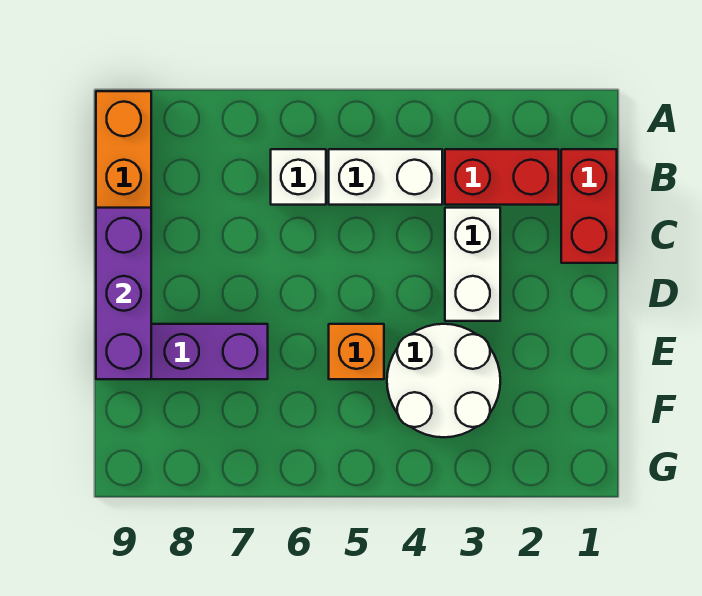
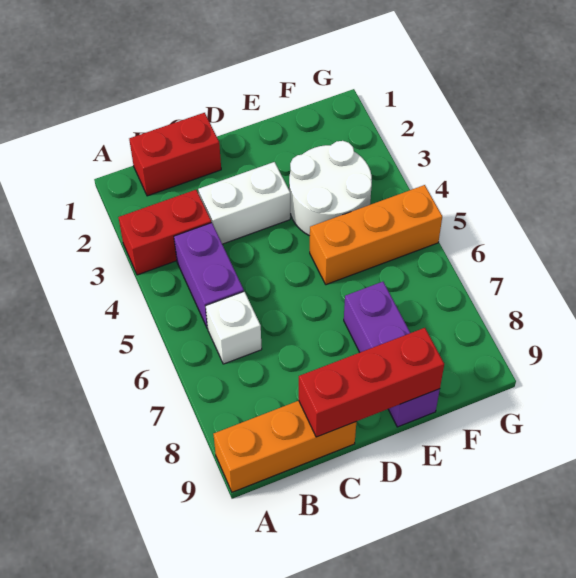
red brick B2:B3 level 1 -> red brick A3:B3 level 1
white brick B4:B5 level 1 -> purple brick B4:B5 level 1
purple brick C9:E9 level 2 -> red brick C9:E9 level 2
orange brick E5 level 1 -> orange brick E5:G5 level 1

